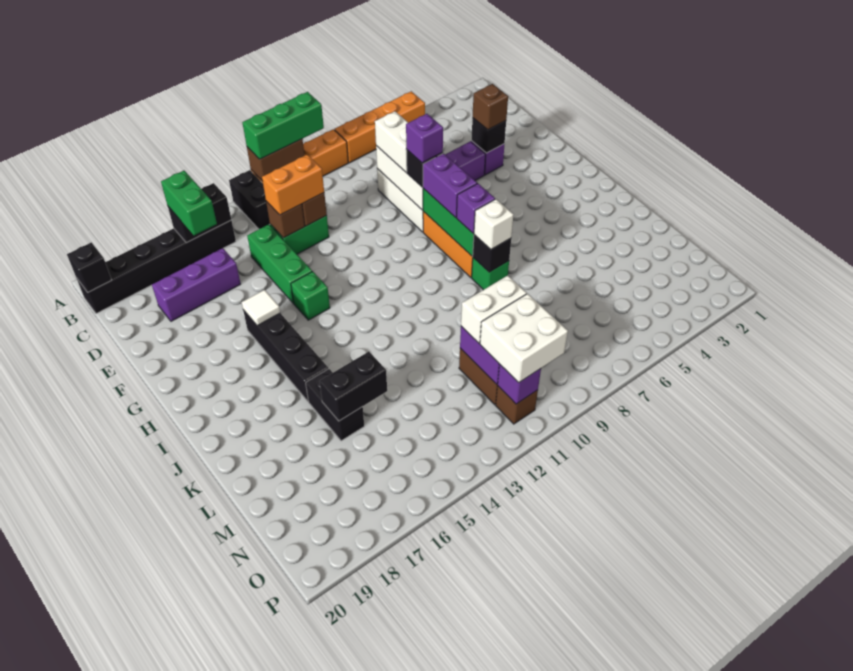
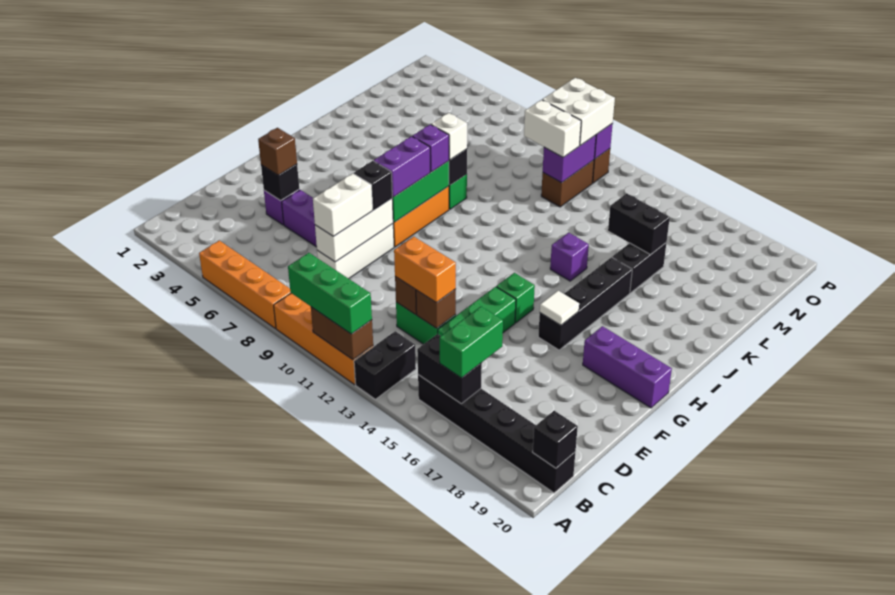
purple brick D16:D18 level 1 -> purple brick G18:G20 level 1
purple brick F8 level 4 -> purple brick J14 level 1

